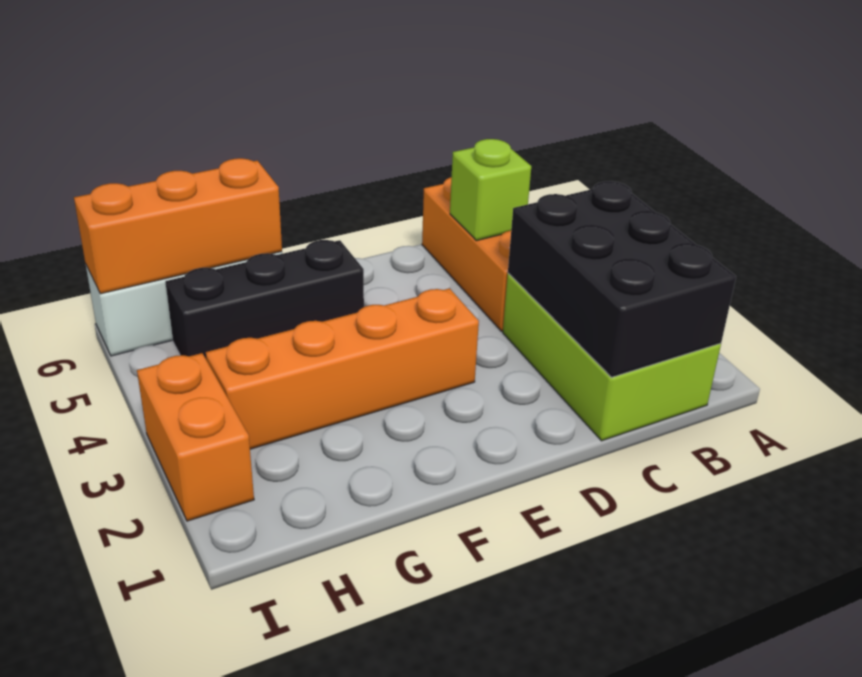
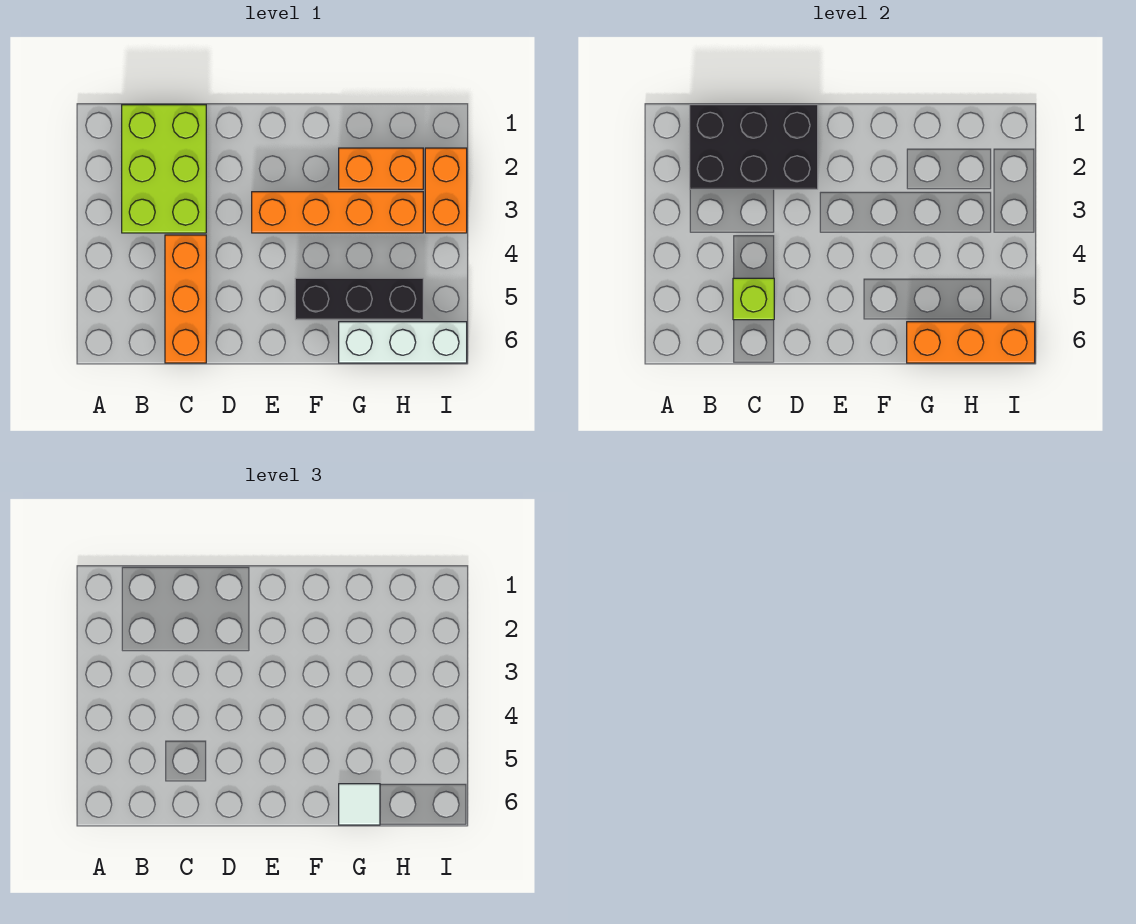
black brick B1:C3 level 2 -> black brick B1:D2 level 2
none -> orange brick G2:H2 level 1
none -> white tile G6 level 3

